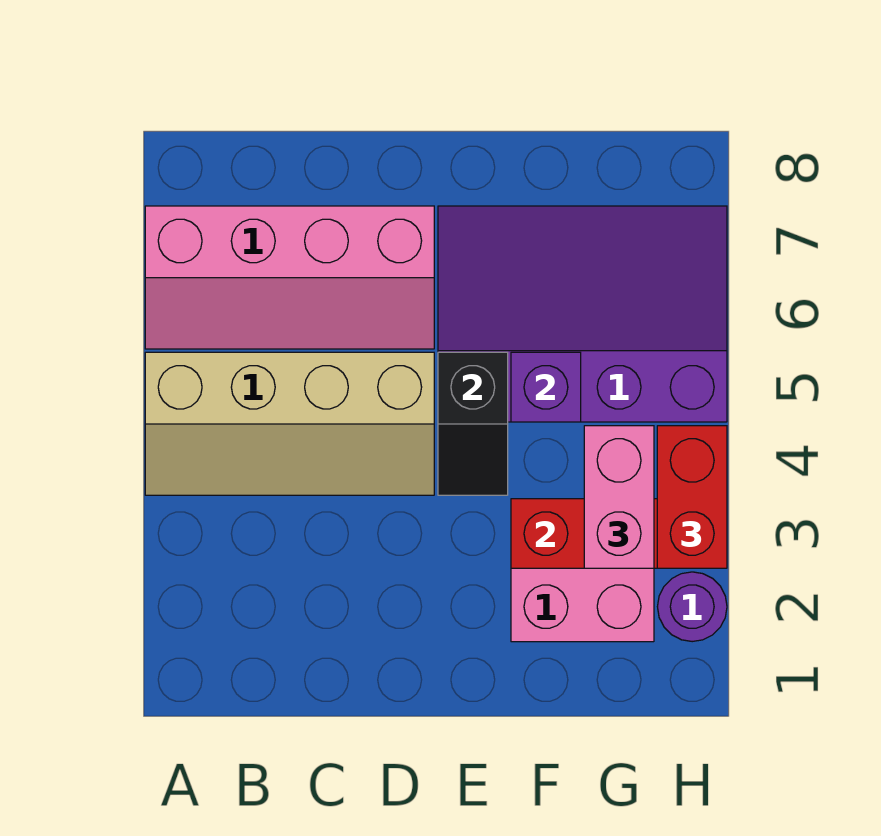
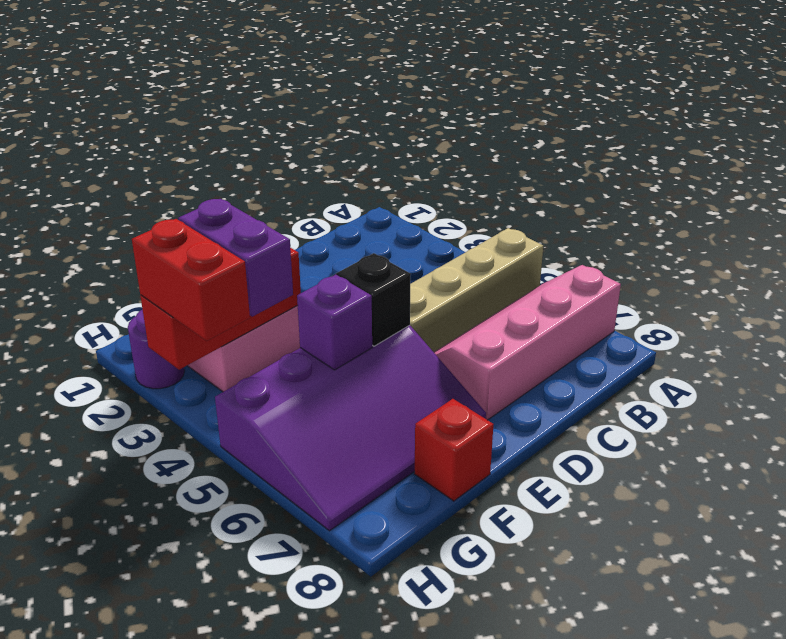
none -> red brick F8 level 1
pink brick G3:G4 level 3 -> purple brick G3:G4 level 3

